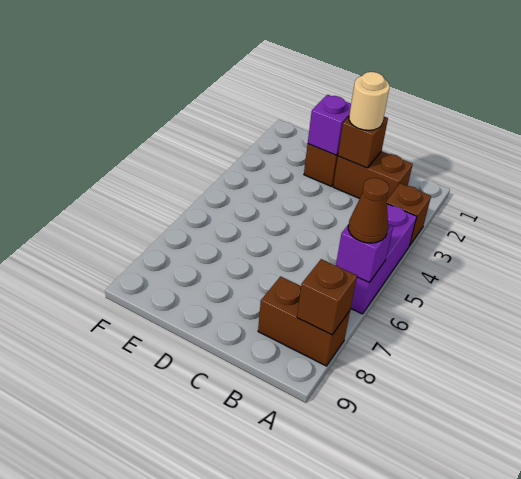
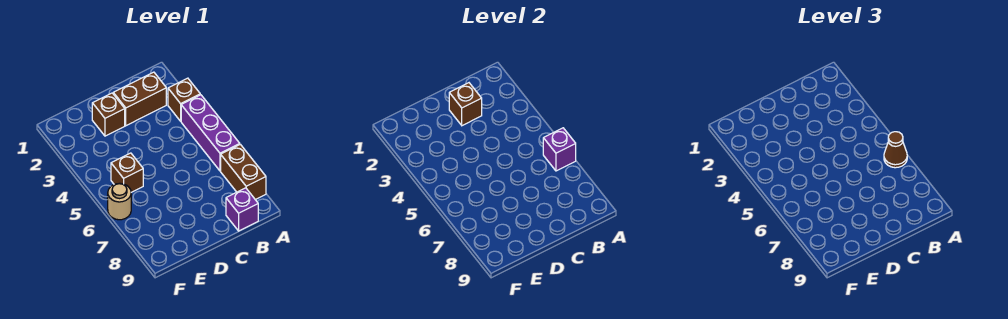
brown brick A8:B8 level 1 -> brown brick A7:A8 level 1
brown brick A8 level 2 -> brown brick E5 level 1
tan round brick C2 level 3 -> tan round brick F6 level 1
purple brick D2 level 2 -> purple brick B9 level 1

